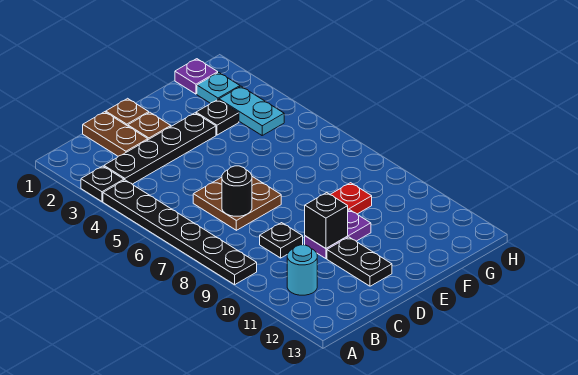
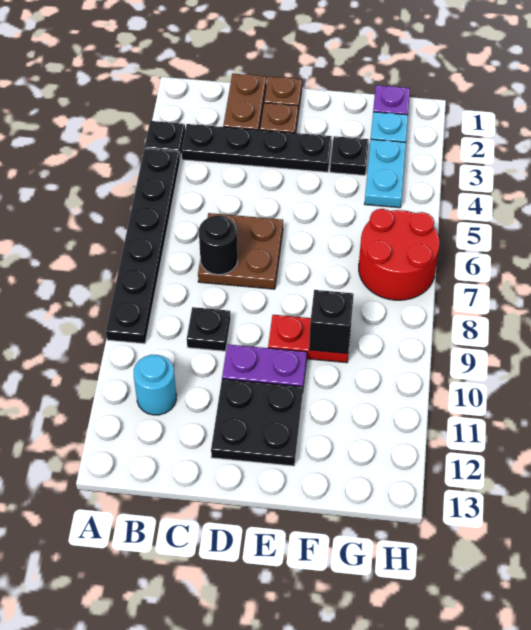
black brick D10 level 2 -> black brick F9 level 2
black plate D11:D12 level 1 -> black plate D11:E12 level 1
none -> red round brick G6:H7 level 1

